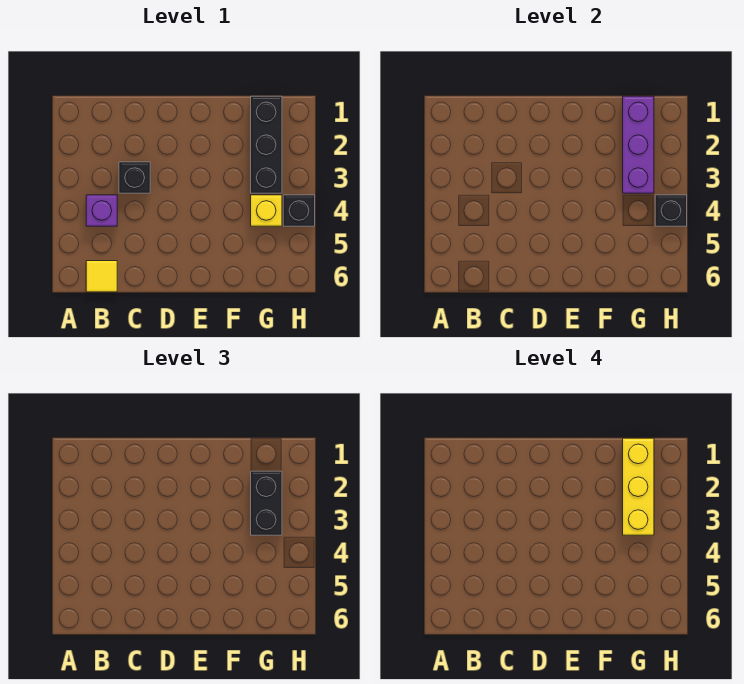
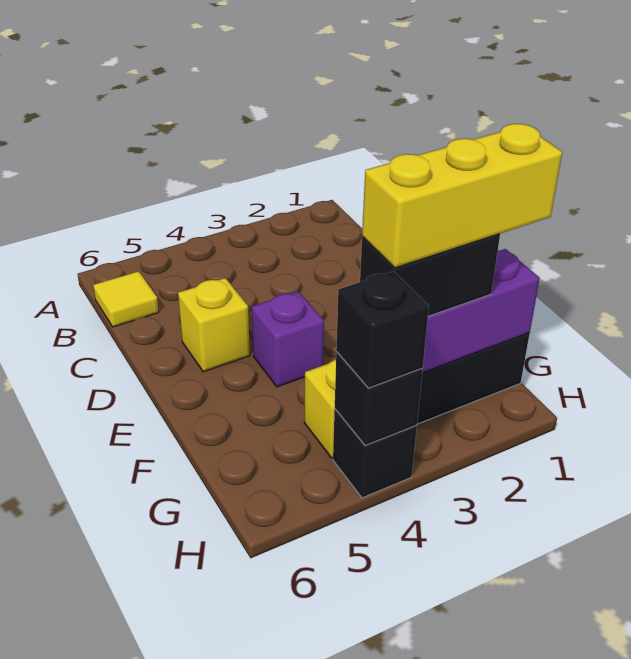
purple brick B4 level 1 -> purple brick E4 level 1
black brick C3 level 1 -> black brick H4 level 3
none -> yellow brick D5 level 1

